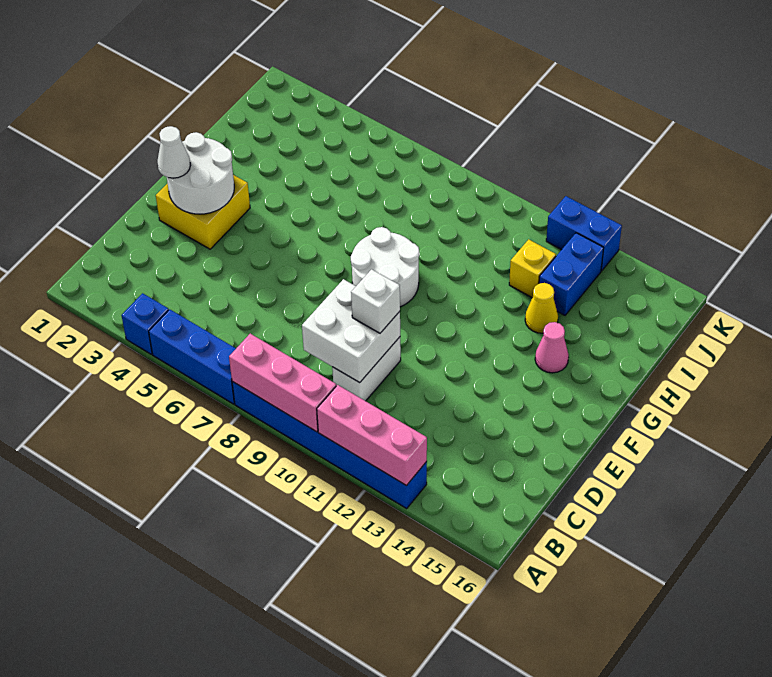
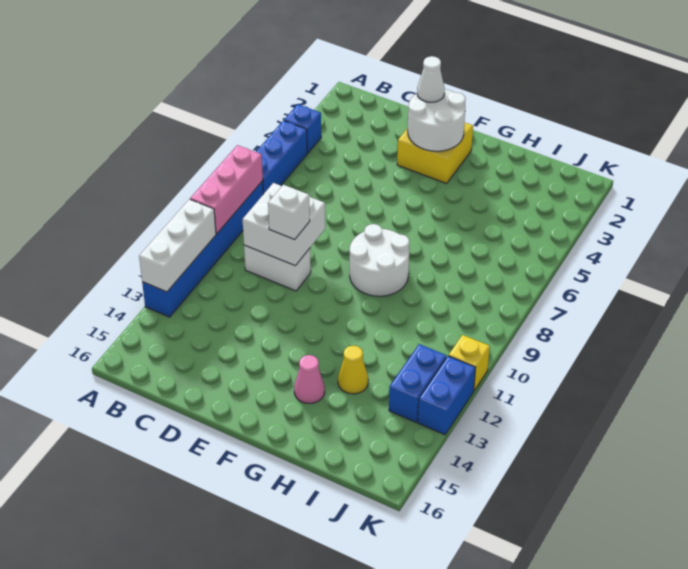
pink brick A11:A13 level 2 -> white brick A11:A13 level 2
yellow brick I12 level 1 -> yellow brick K11 level 1
blue brick I13:J13 level 1 -> blue brick J12:J13 level 1

